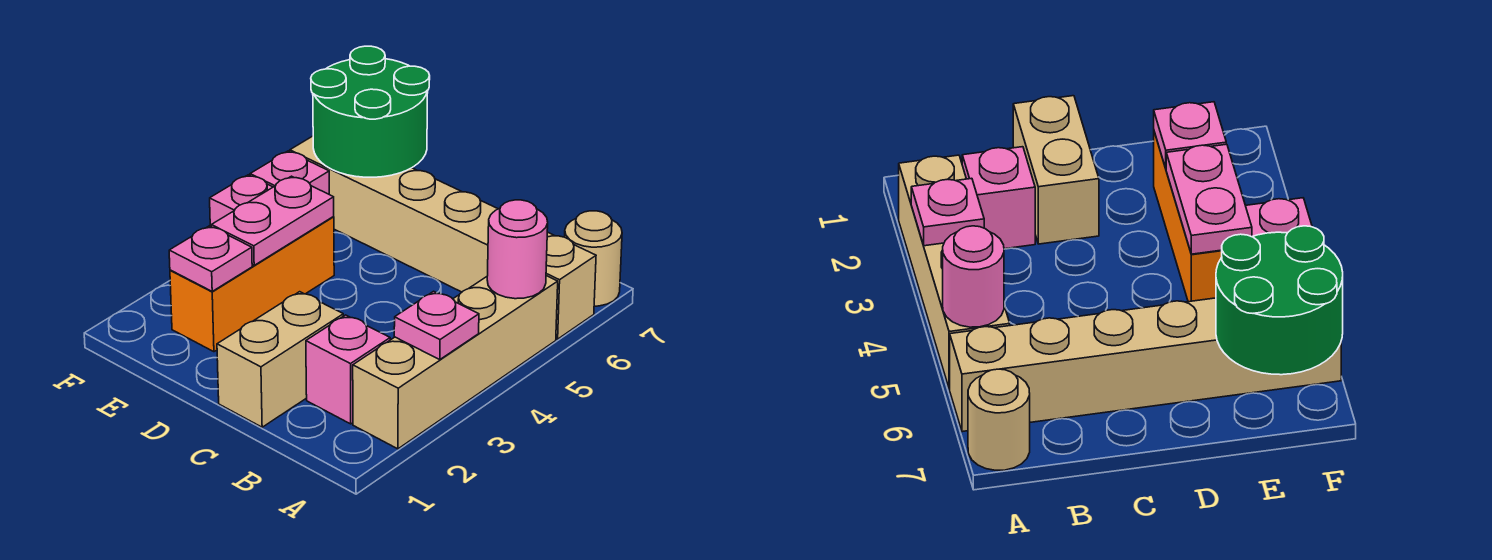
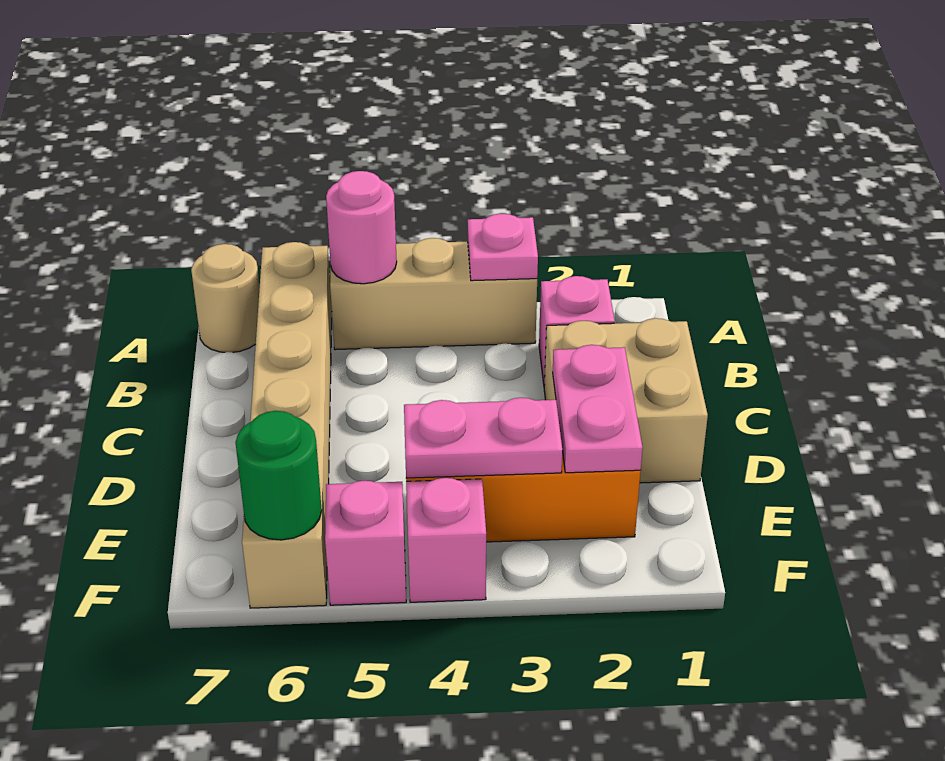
tan brick A2:A5 level 1 -> tan brick A3:A5 level 1
tan brick C1:C2 level 1 -> tan brick C1:D2 level 1
pink plate E2 level 2 -> pink plate D2:E2 level 2
green round brick E6:F7 level 2 -> green round brick F6 level 2

